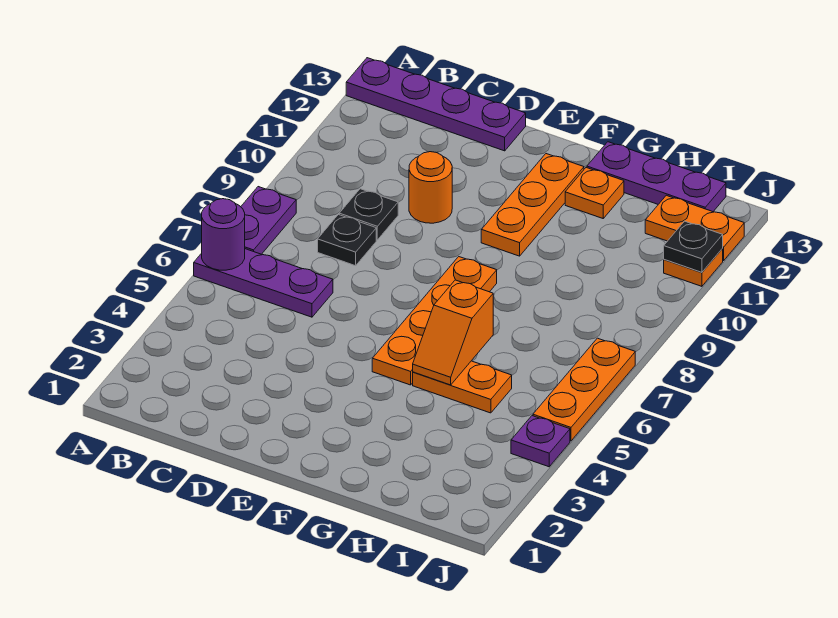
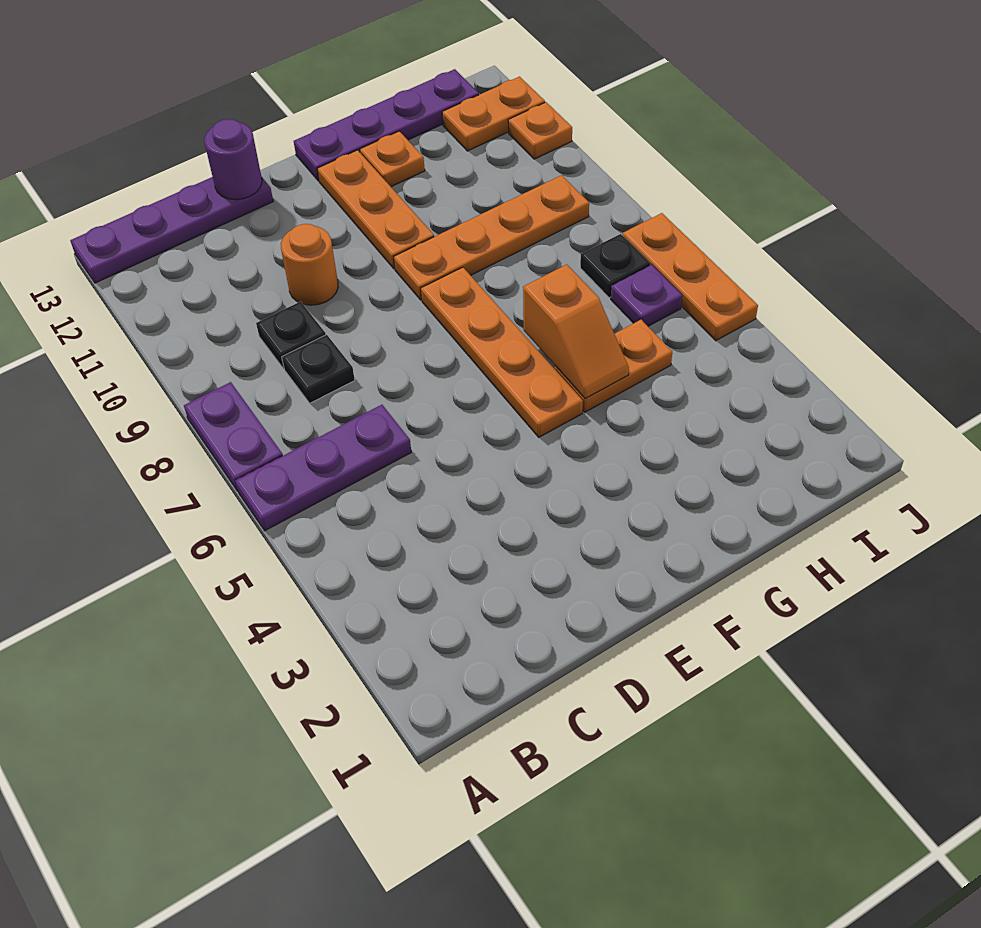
purple round brick A6 level 2 -> purple round brick D13 level 2
none -> orange plate F9:I9 level 1
purple plate G13:I13 level 1 -> purple plate F13:I13 level 1
purple plate J4 level 1 -> purple plate I6 level 1
black plate J11 level 2 -> black plate I7 level 1

